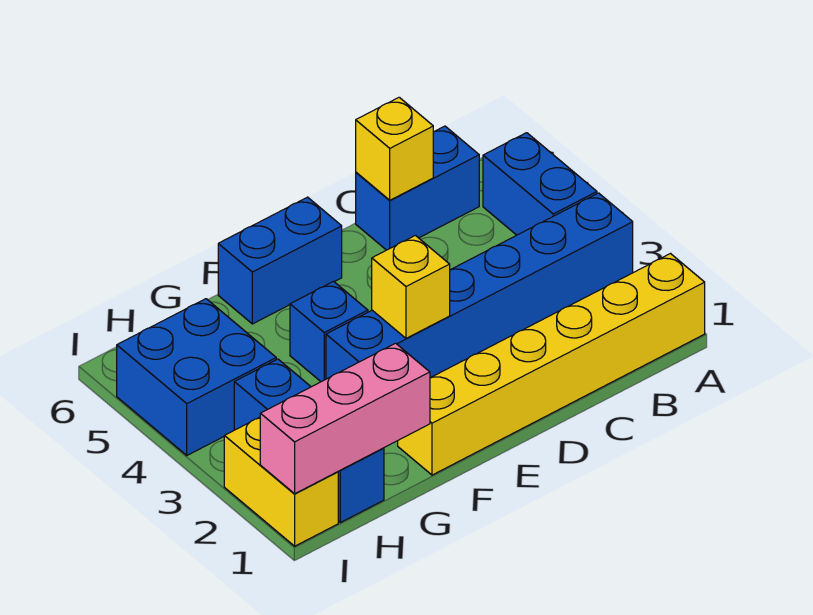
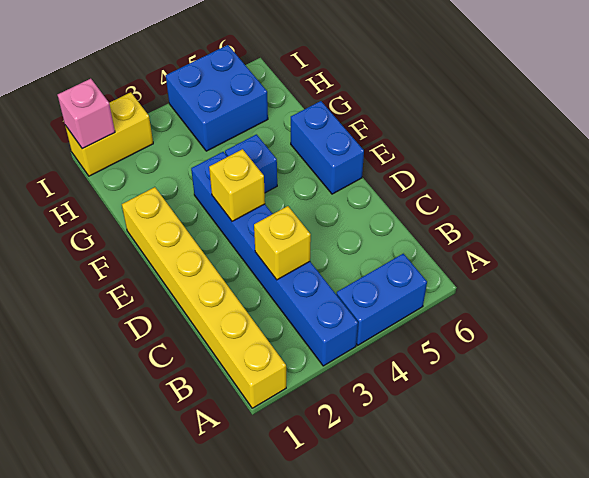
blue brick B6:C6 level 1 -> none
yellow brick C6 level 2 -> yellow brick C3 level 2
pink brick G1:I1 level 2 -> pink brick I1 level 2
blue brick H1:H3 level 1 -> none

